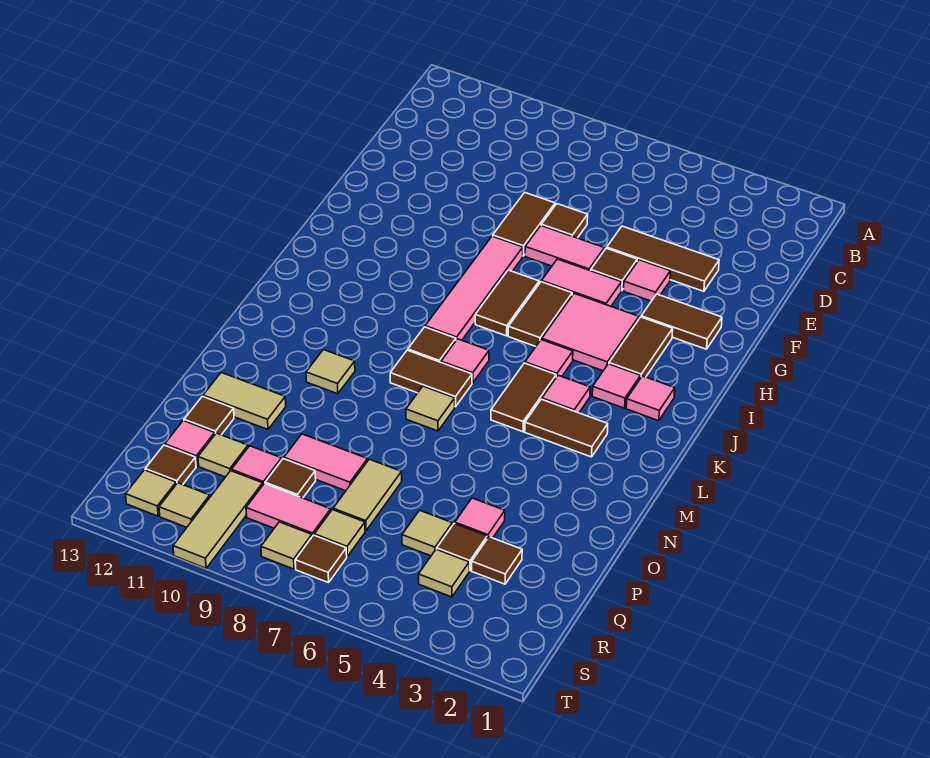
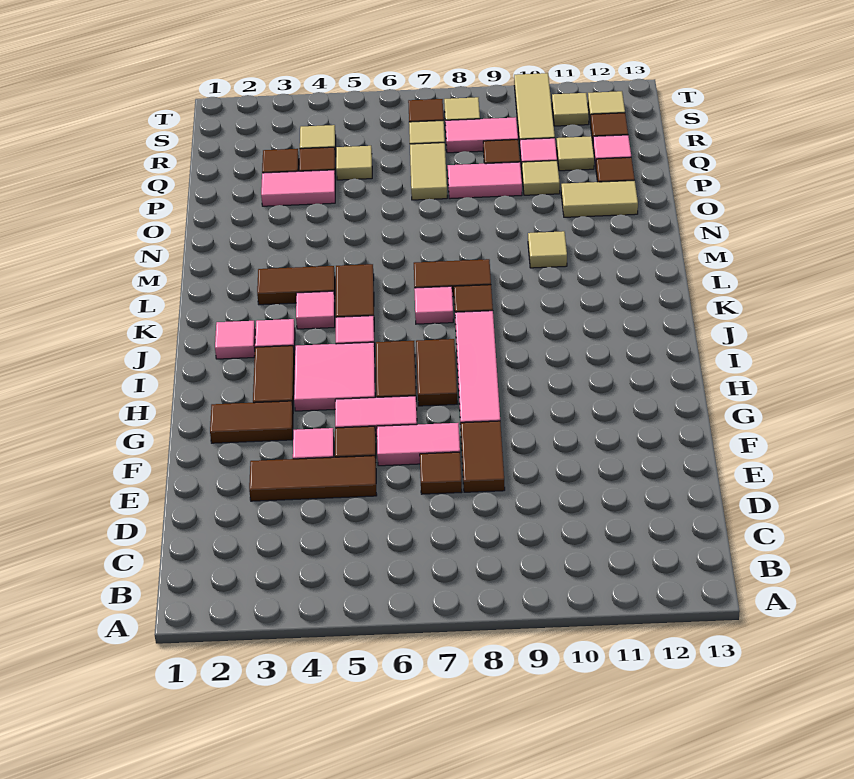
tan tile M7 level 1 -> tan tile P10 level 1
pink tile P4 level 1 -> pink tile P3:P4 level 1

